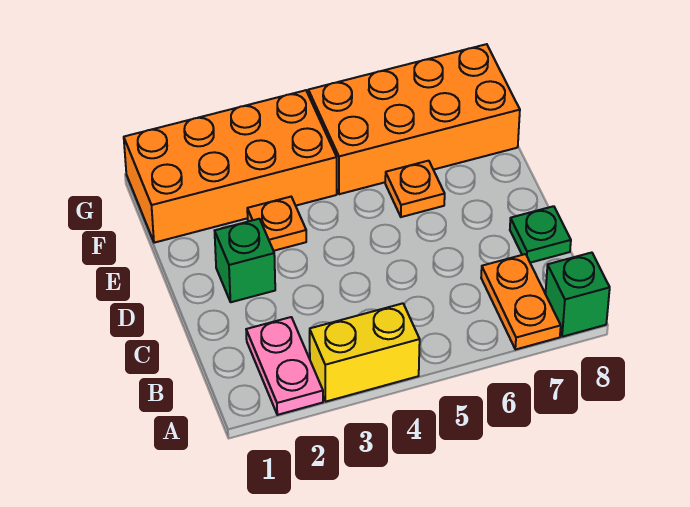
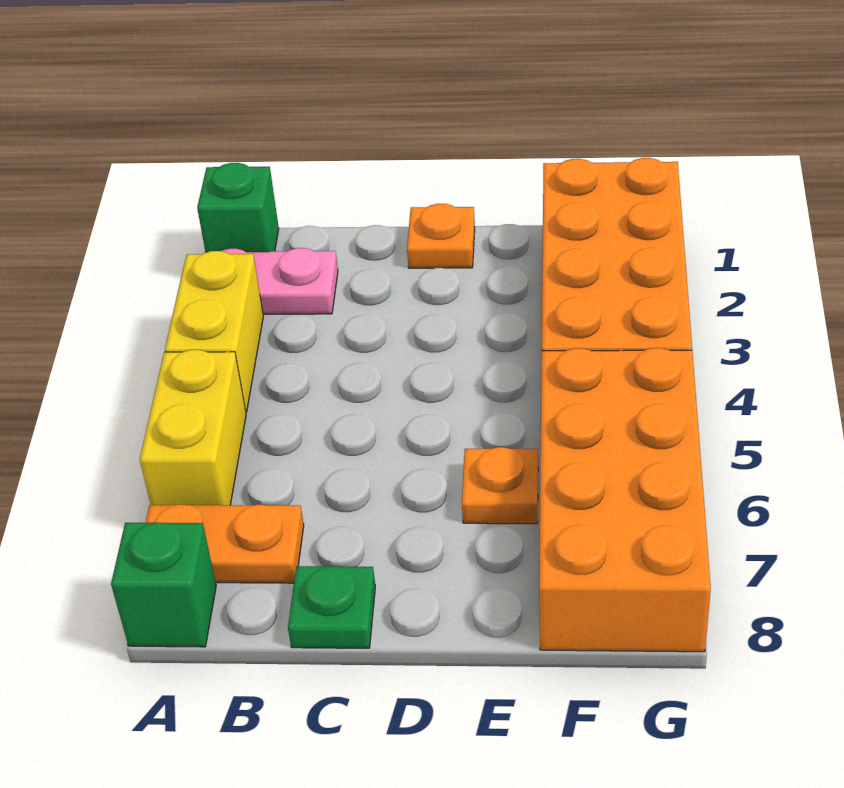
none -> yellow brick A5:A6 level 1
green brick D2 level 1 -> green brick A1 level 1
orange plate E3 level 1 -> orange plate D1 level 1

